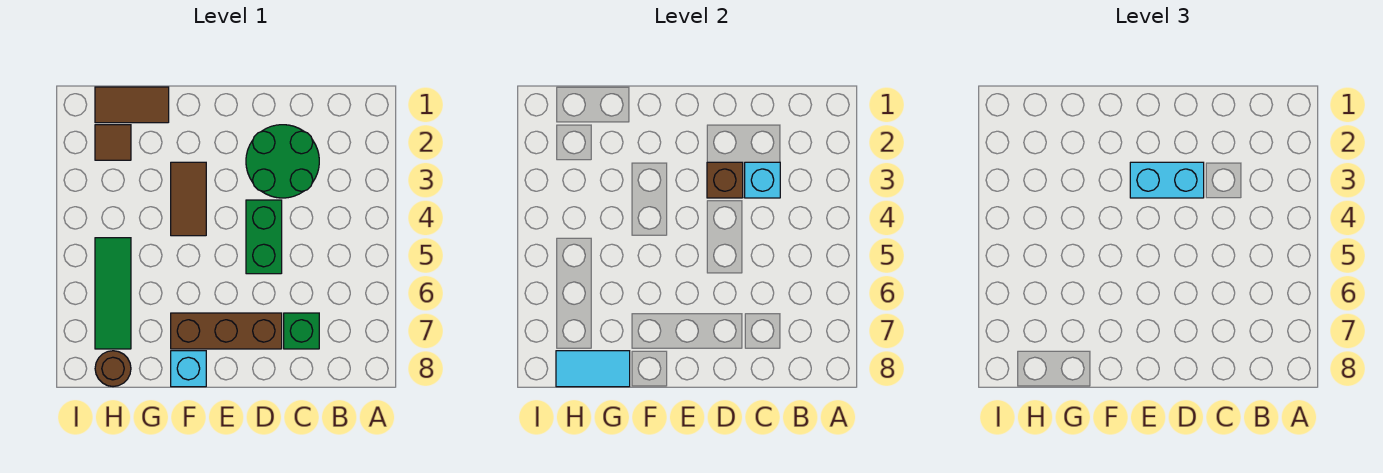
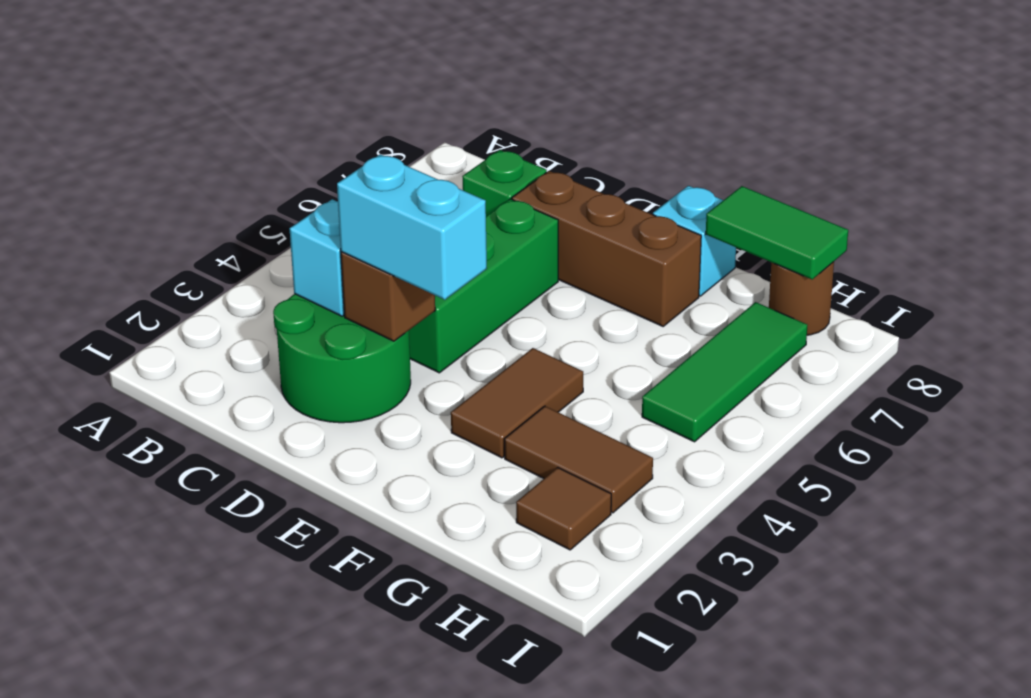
green brick D4:D5 level 1 -> green brick D4:D6 level 1
brown tile G1:H1 level 1 -> brown tile G3:H3 level 1
cyan tile G8:H8 level 2 -> green tile G8:H8 level 2

